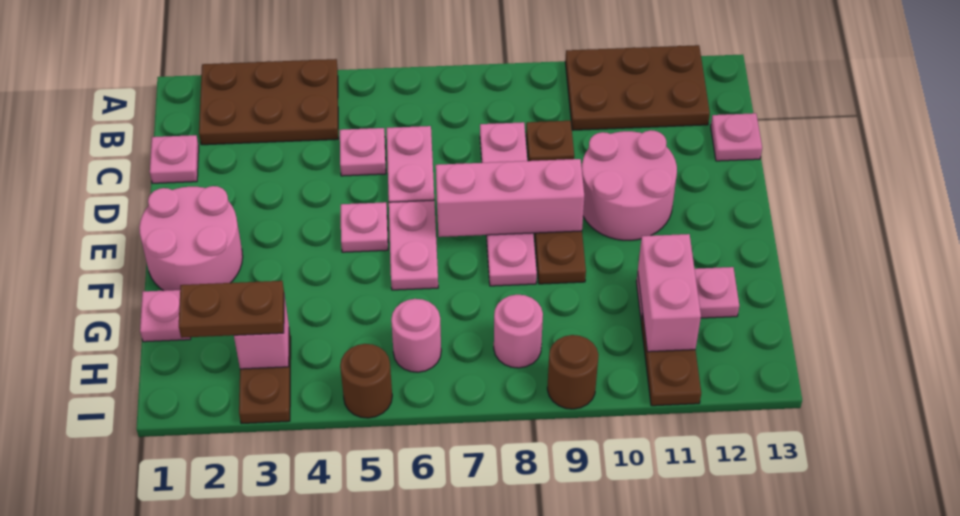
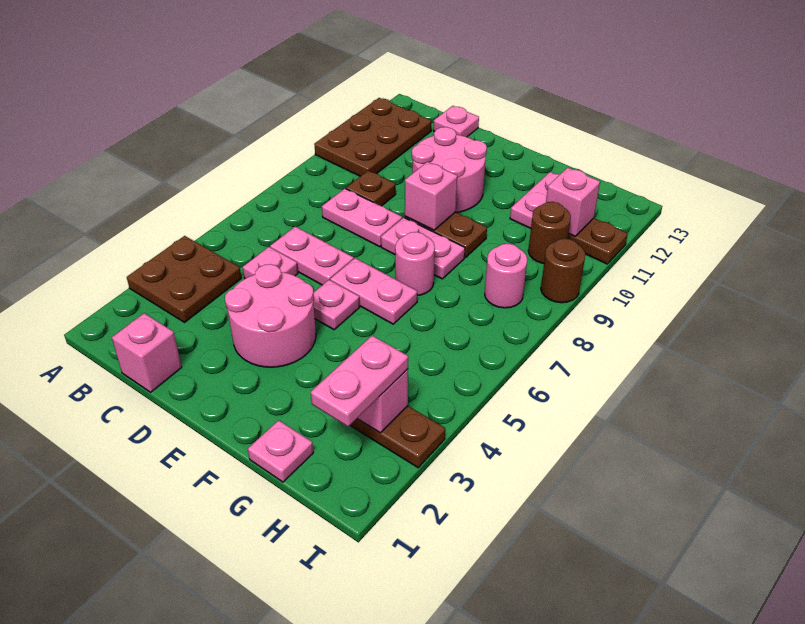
brown plate A2:B4 level 1 -> brown plate A3:B4 level 1
pink plate C1 level 1 -> pink brick C1 level 1
pink round brick E1:F2 level 1 -> pink round brick D3:E4 level 1
pink brick E7:E9 level 2 -> pink brick E9 level 2
pink brick G11:H11 level 2 -> pink brick H11 level 2
brown plate H2:H3 level 3 -> pink plate H2:H3 level 3
pink round brick H6 level 1 -> pink round brick F7 level 1
brown round brick I5 level 1 -> brown round brick H10 level 1

